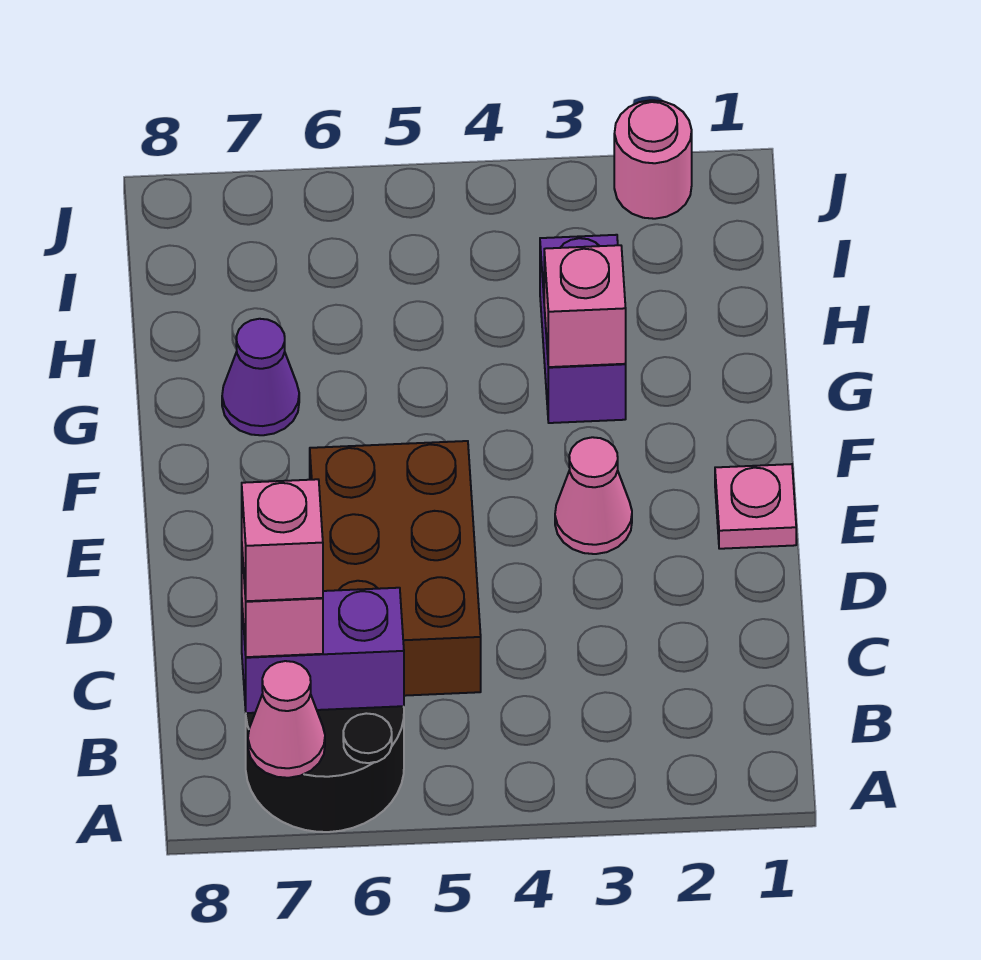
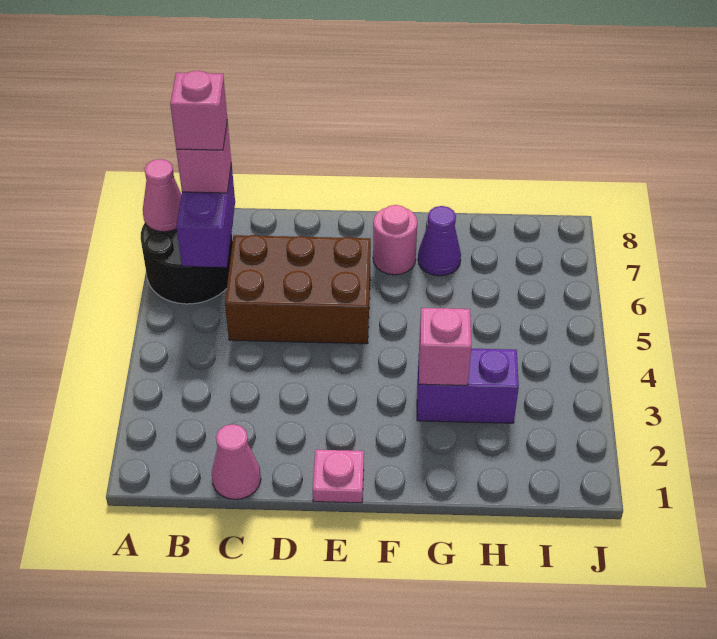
pink cone E3 level 1 -> pink cone C1 level 1
pink round brick J2 level 1 -> pink round brick F7 level 1

